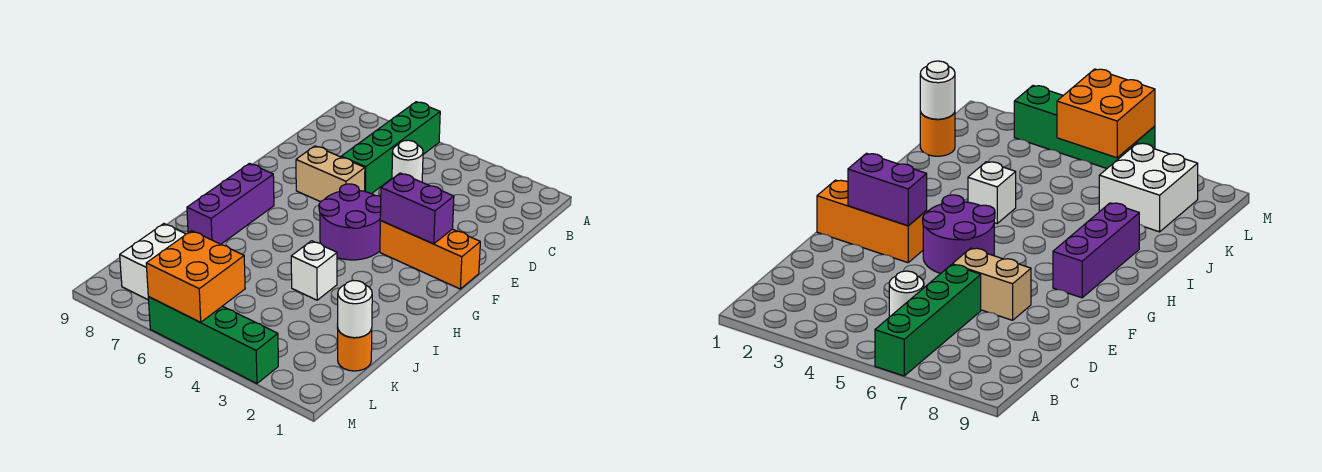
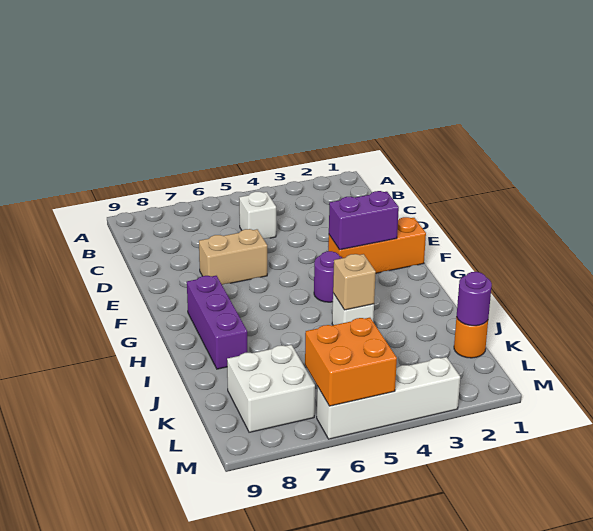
green brick A6:D6 level 1 -> none
white round brick C5 level 1 -> white brick C5 level 1
purple round brick F4:G5 level 1 -> purple round brick G4 level 1
none -> tan brick I4 level 2
white round brick K1 level 2 -> purple round brick K1 level 2
green brick M3:M6 level 1 -> white brick M3:M6 level 1

